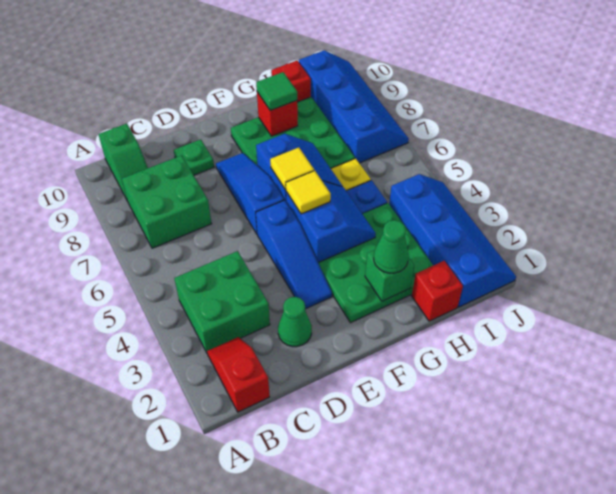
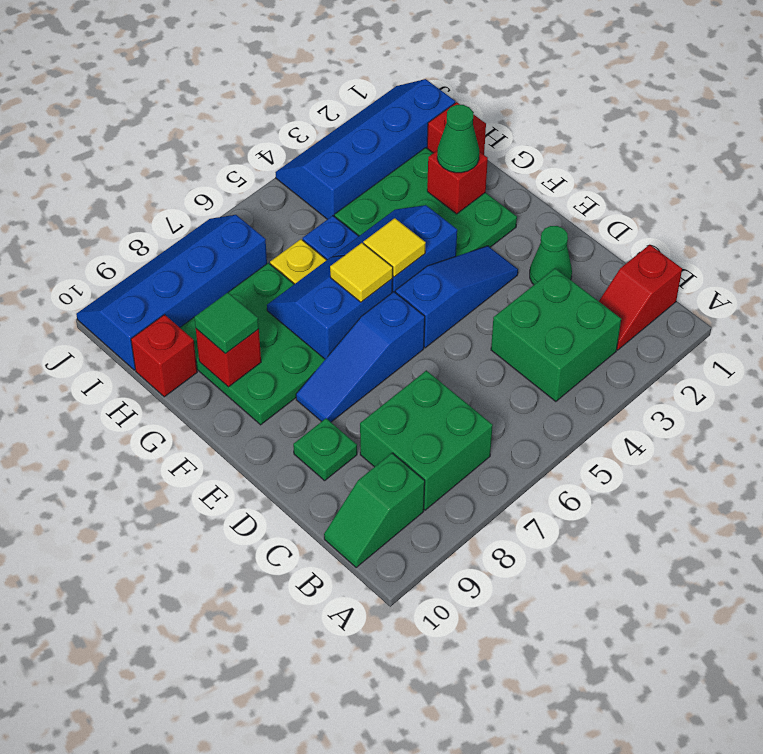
green slope B9:B10 level 1 top 10 -> green slope B9:B10 level 1 top 9
green brick G2 level 2 -> red brick G2 level 2

